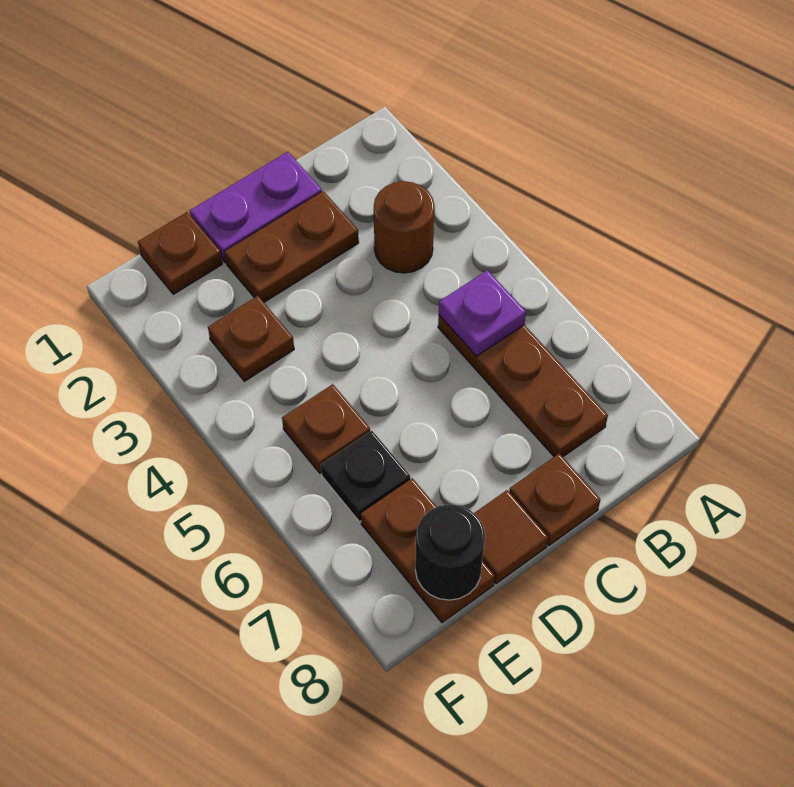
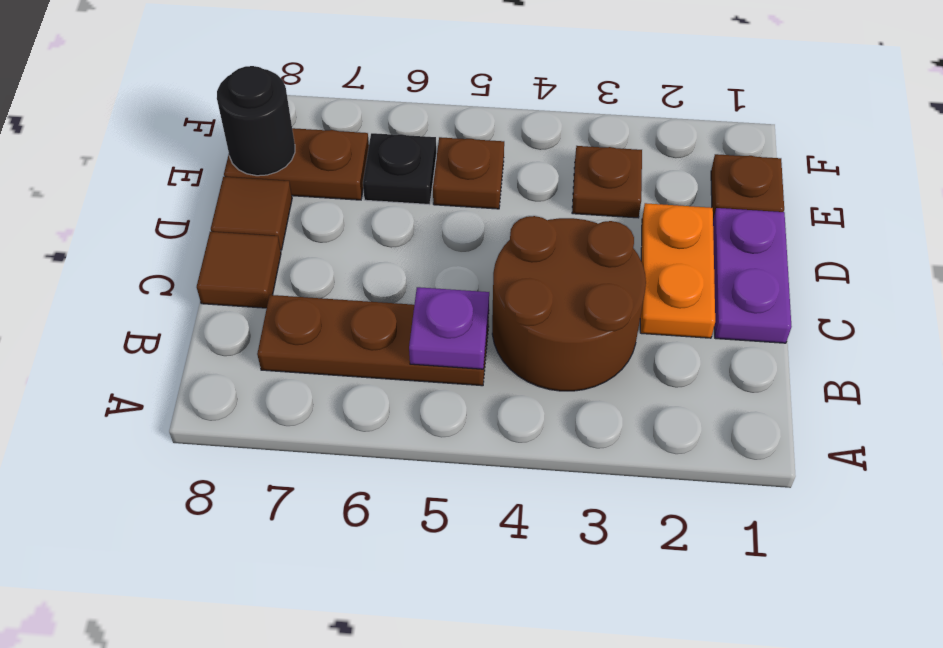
brown round brick B3 level 1 -> brown round brick B3:C4 level 1
brown plate C2:D2 level 1 -> orange plate C2:D2 level 1
brown plate C8 level 1 -> brown tile C8 level 1

